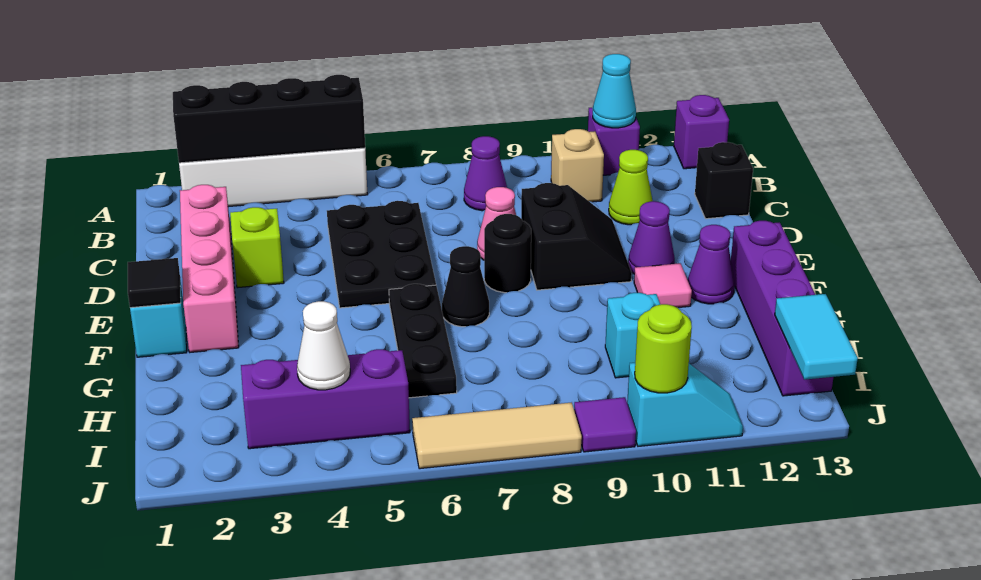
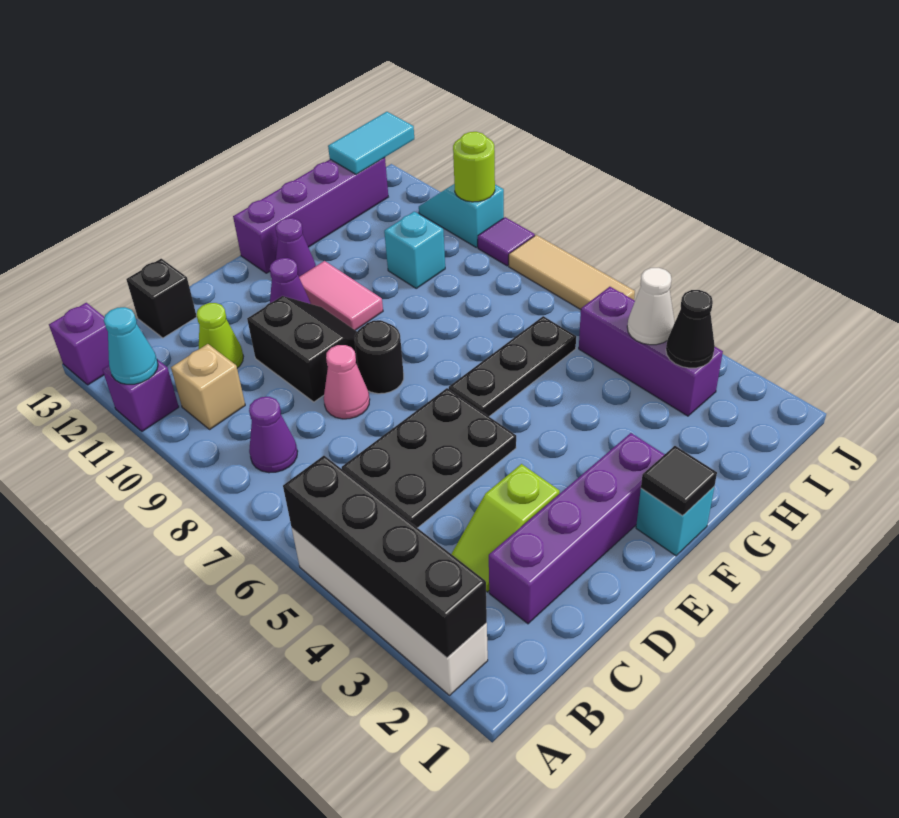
pink brick C2:F2 level 1 -> purple brick C2:F2 level 1
black slope D9:E10 level 1 top 9 -> black slope D9:E10 level 1 top D
black cone F7 level 1 -> black cone I3 level 2
pink tile F11 level 1 -> pink tile F10:F11 level 1

